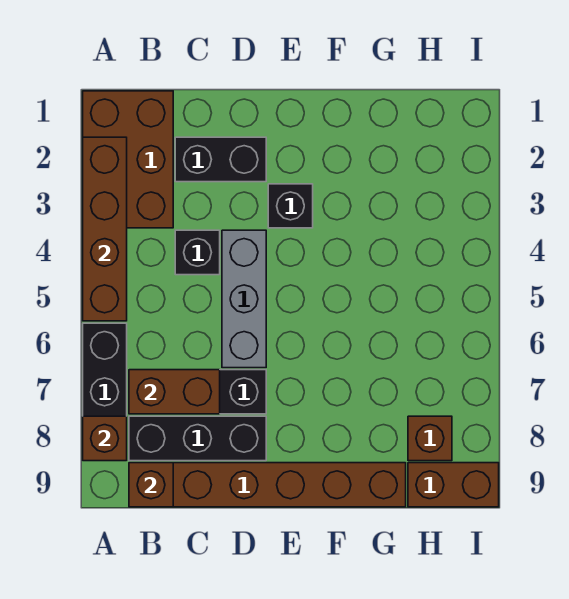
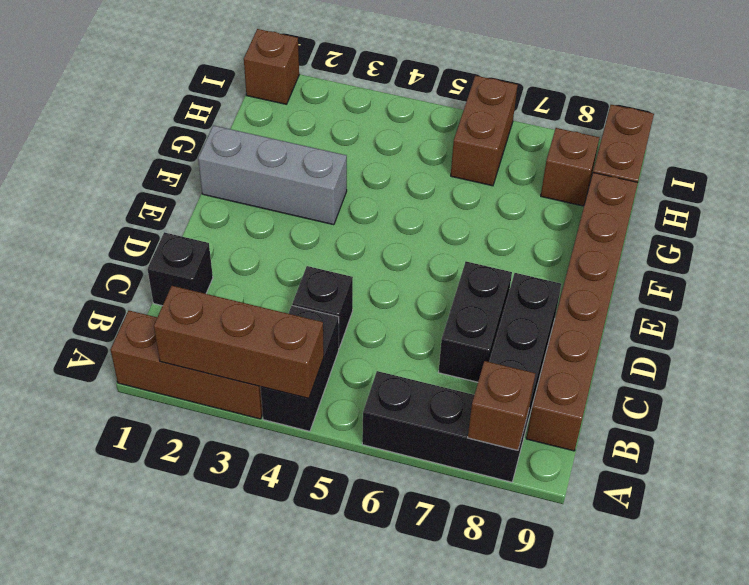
brown brick A1:B3 level 1 -> brown brick A1:A3 level 1
brown brick A2:A5 level 2 -> brown brick A2:A4 level 2
brown brick B7:C7 level 2 -> brown brick H6:I6 level 1
brown brick B9 level 2 -> brown brick I1 level 1
black brick C2:D2 level 1 -> black brick A4:B4 level 1
grey brick D4:D6 level 1 -> grey brick F1:F3 level 1
black brick E3 level 1 -> black brick C1 level 1

